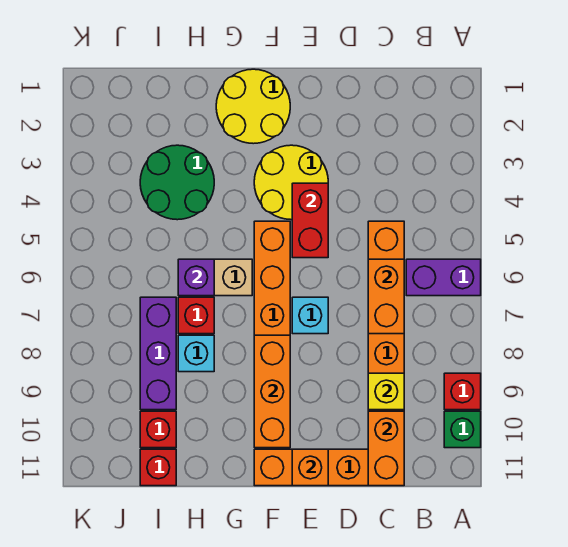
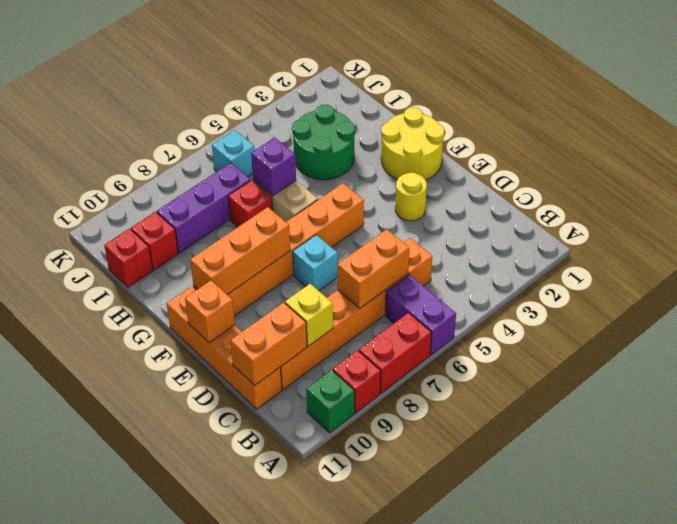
yellow round brick E3:F4 level 1 -> yellow round brick E3 level 1
red brick E4:E5 level 2 -> red brick A7:A8 level 1
cyan brick H8 level 1 -> cyan brick J6 level 1

